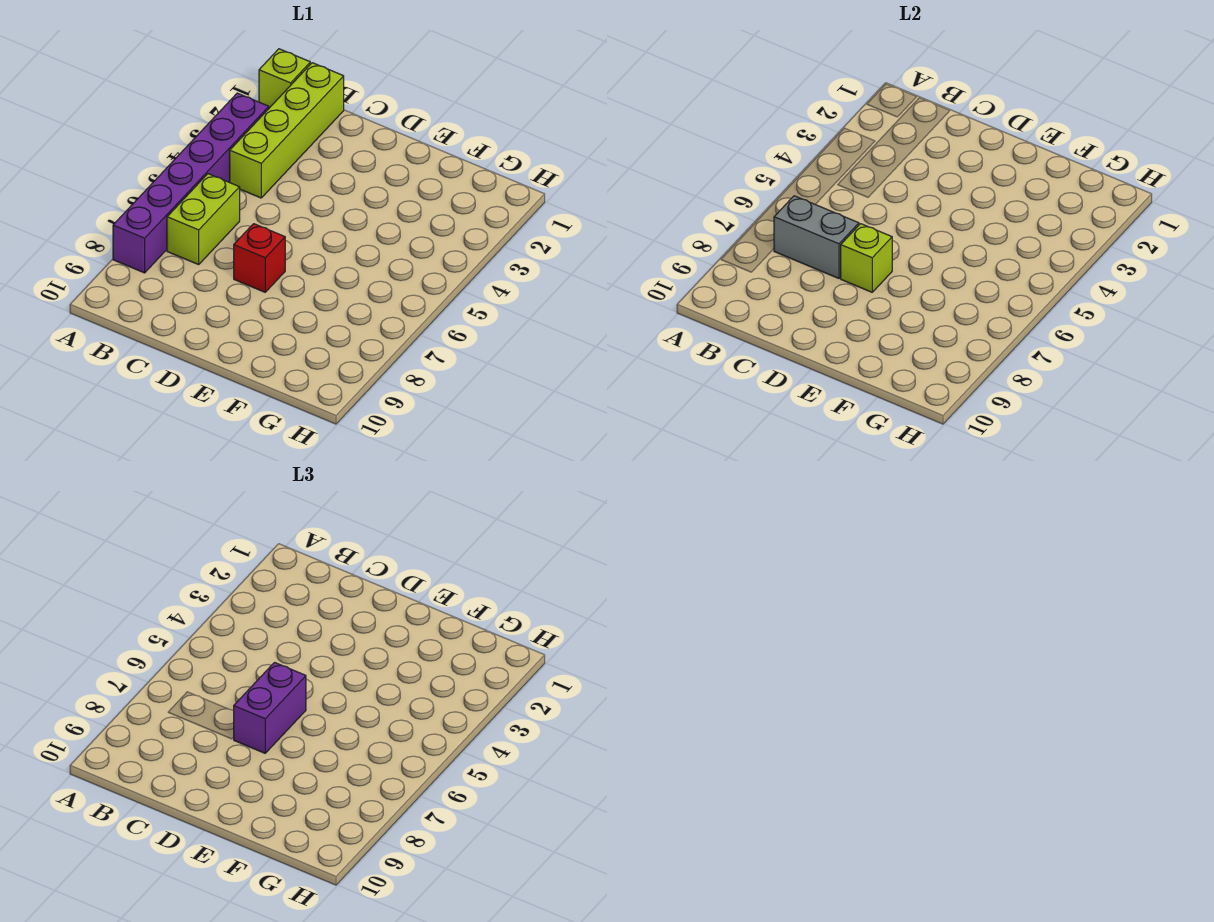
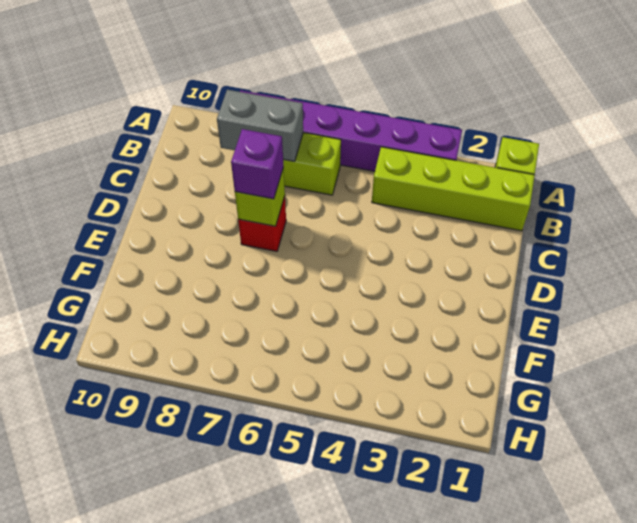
grey brick B7:C7 level 2 -> grey brick B7:B8 level 2
purple brick D6:D7 level 3 -> purple brick D7 level 3

